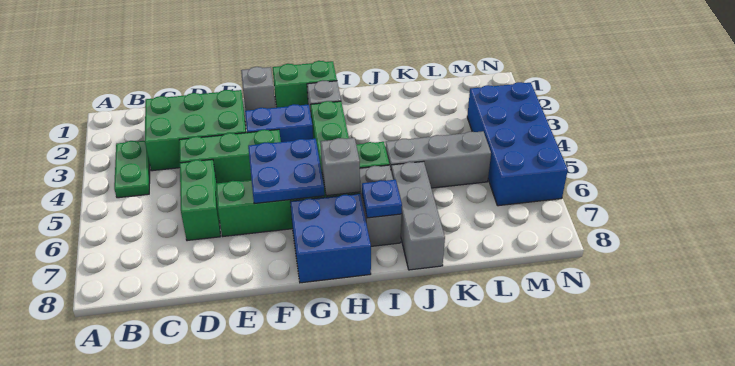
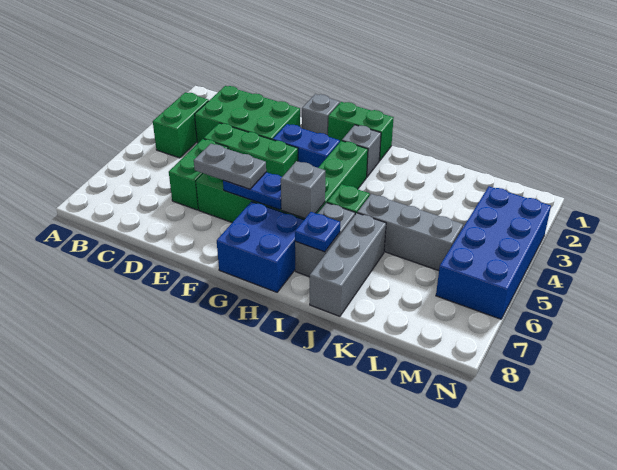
green plate B3:B4 level 1 -> green brick B3:B4 level 1
none -> grey plate E6:F6 level 3
blue plate F5:G6 level 2 -> blue plate F6:G6 level 2

